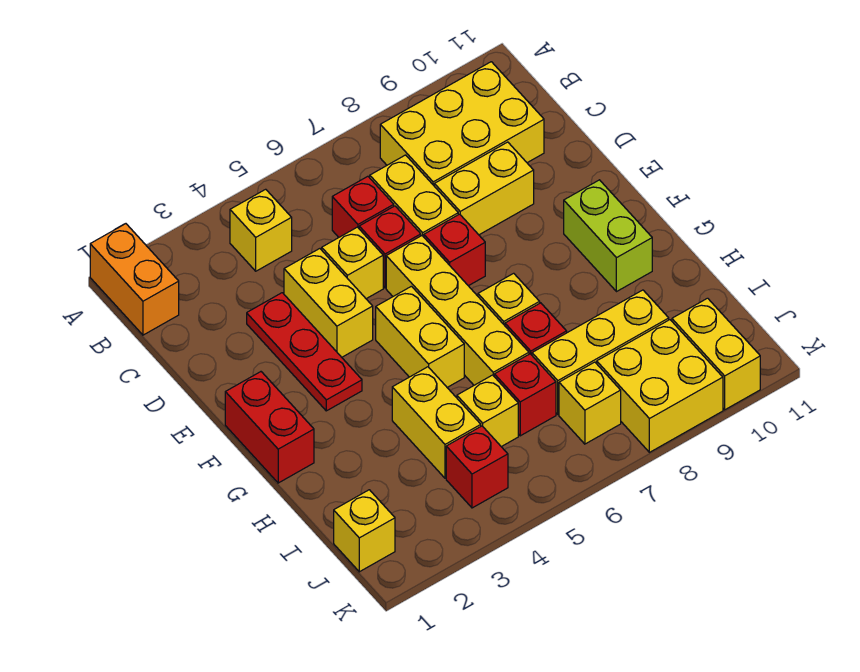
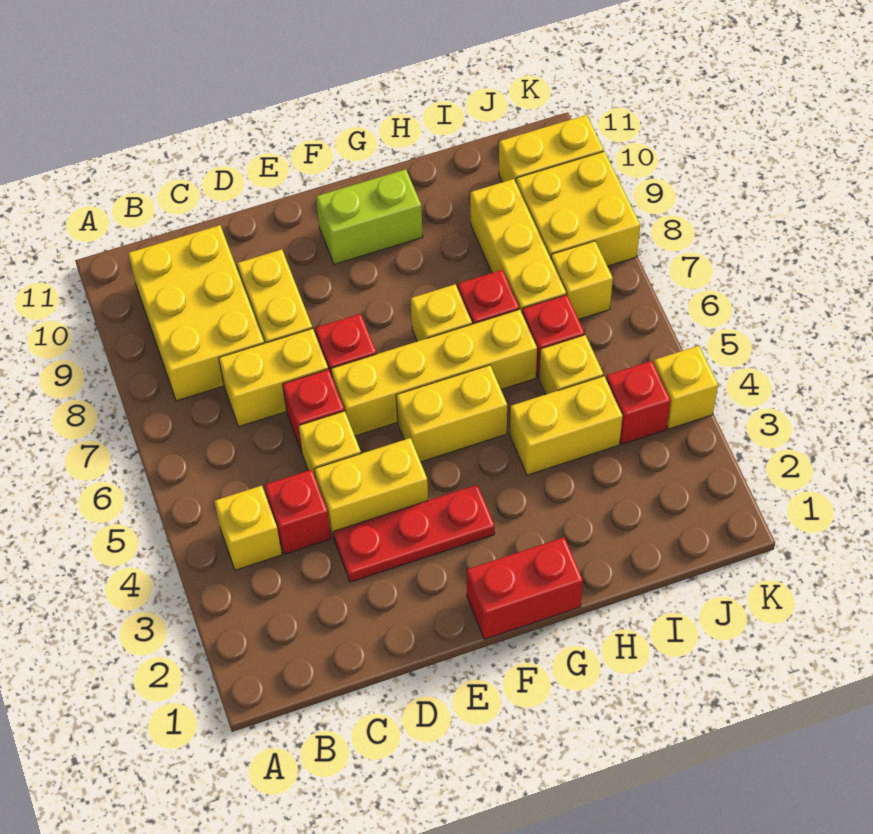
orange brick A1:B1 level 1 -> none
red brick C6 level 1 -> red brick C4 level 1
yellow brick J1 level 1 -> yellow brick K4 level 1

